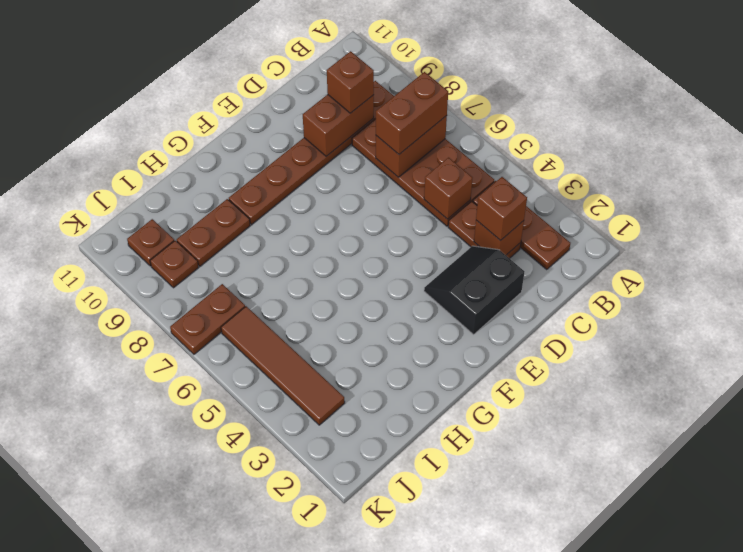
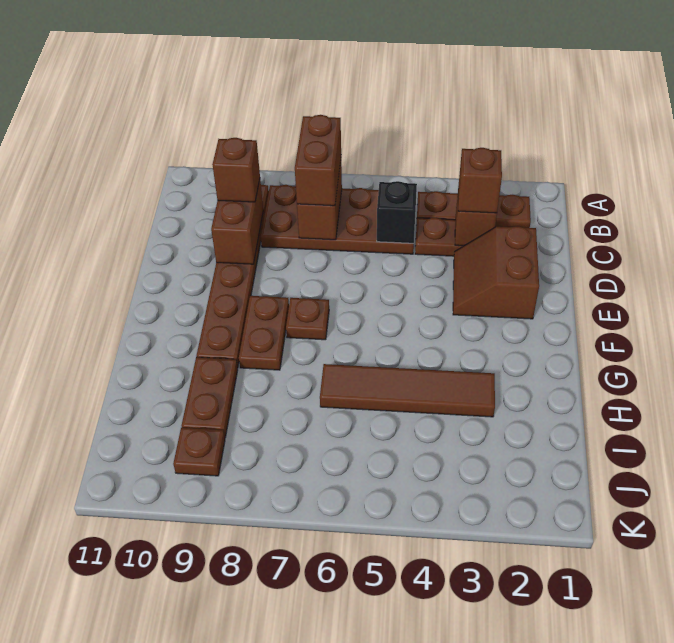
brown brick C5 level 2 -> black brick C5 level 2
black slope D2:E3 level 1 top 2 -> brown slope D2:E3 level 1 top 2
brown tile J3:J6 level 1 -> brown tile H3:H6 level 1
brown plate J7:K7 level 1 -> brown plate F8:G8 level 1
brown plate J10 level 1 -> brown plate F7 level 1

